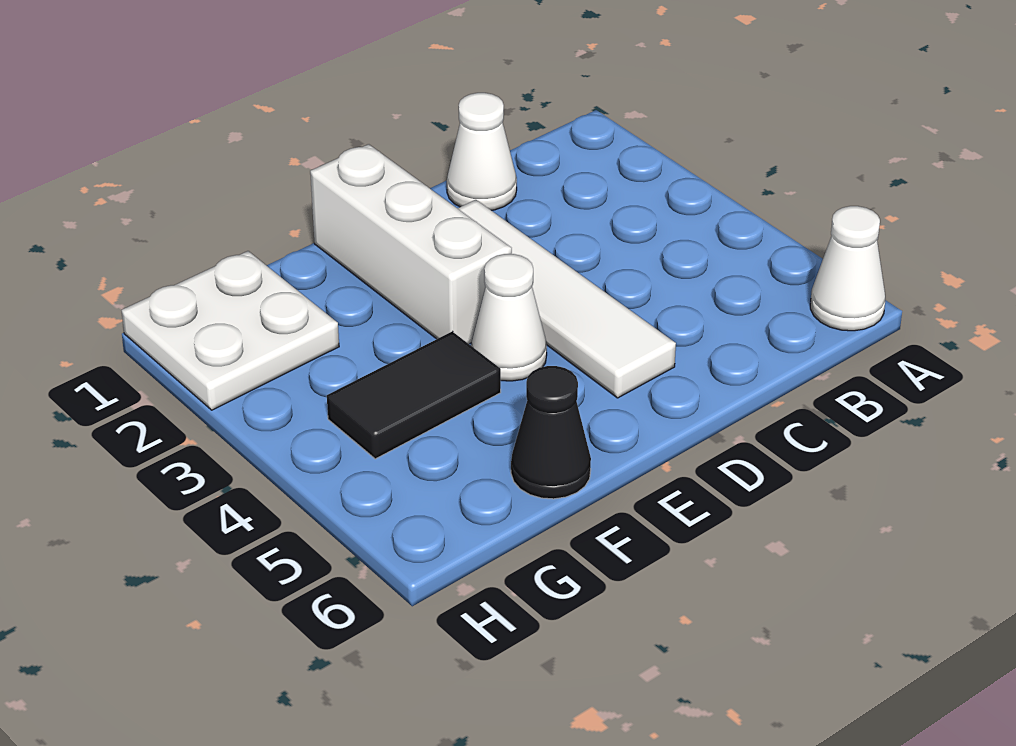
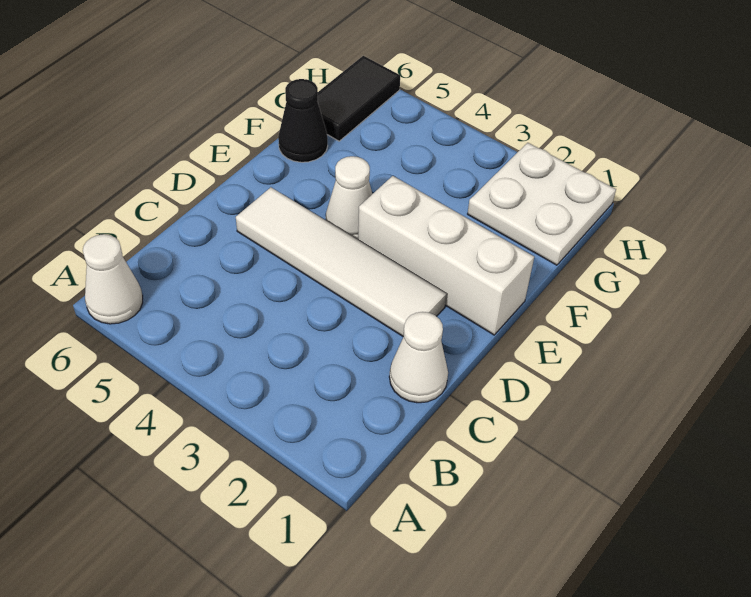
black tile F4:G4 level 1 -> black tile G6:H6 level 1

